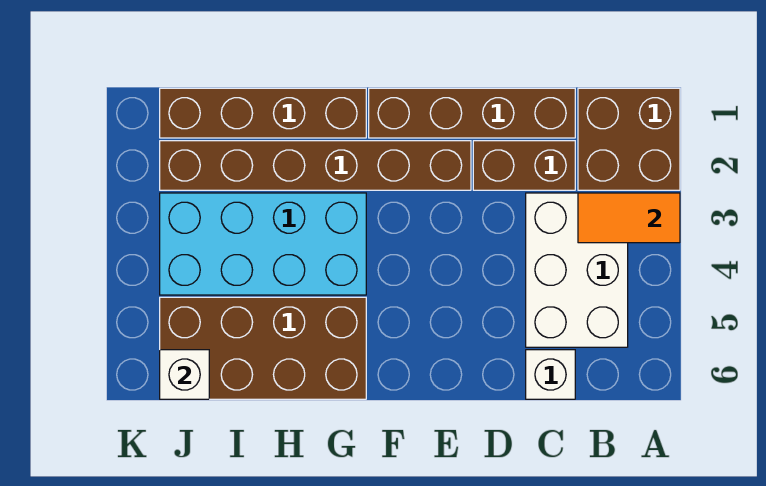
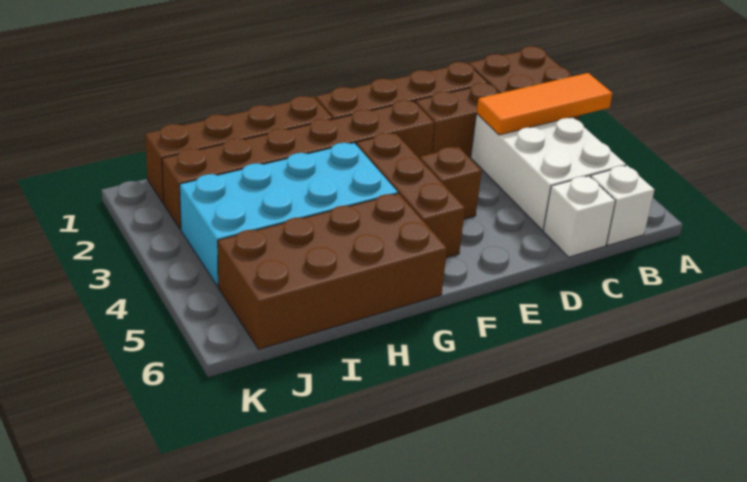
orange tile A3:B3 level 2 -> orange tile A3:C3 level 2
none -> brown brick E4 level 1
none -> brown brick F3:F5 level 1
white brick J6 level 2 -> white brick B6 level 1

